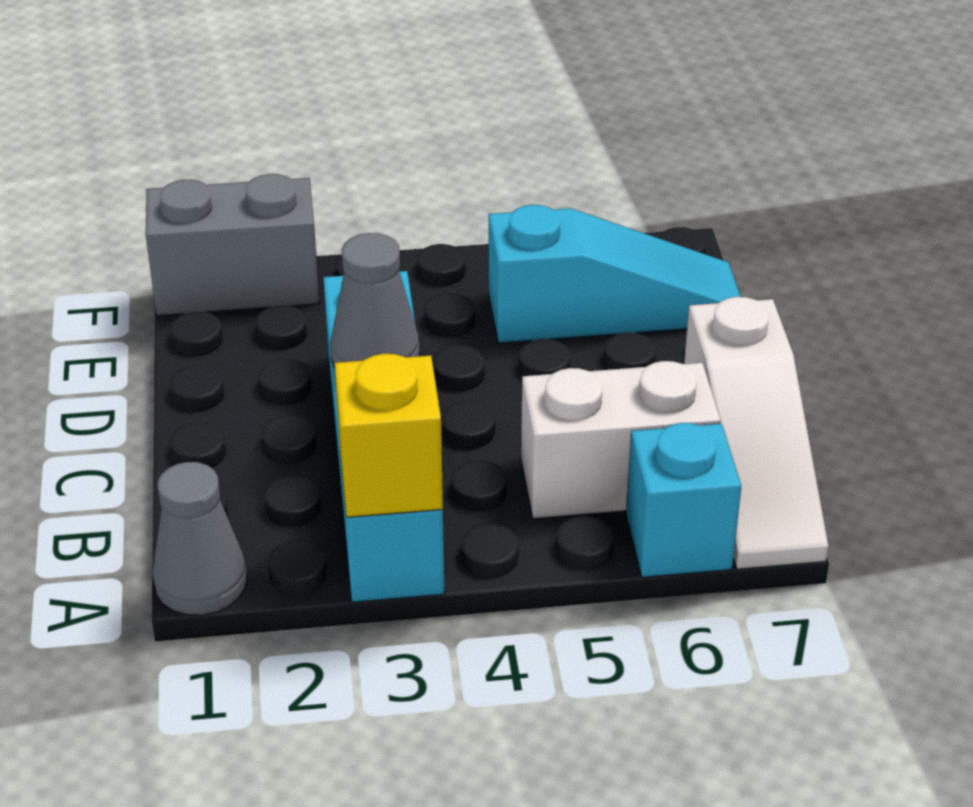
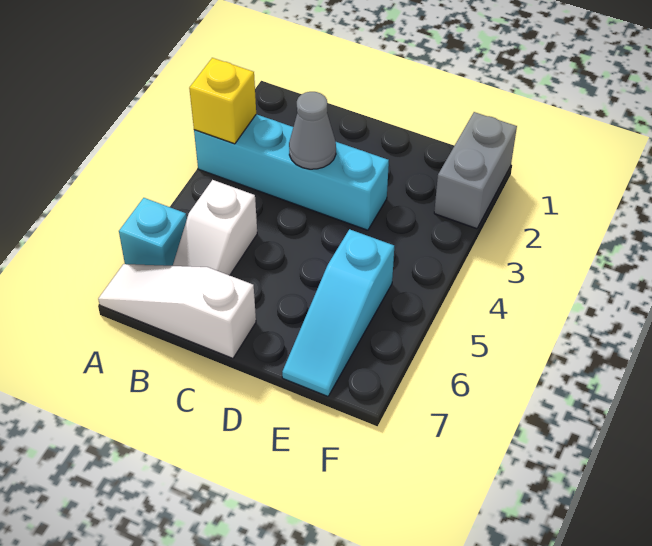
grey cone A1 level 1 -> none
white brick B5:B6 level 1 -> white slope B5:B6 level 1 top 5

